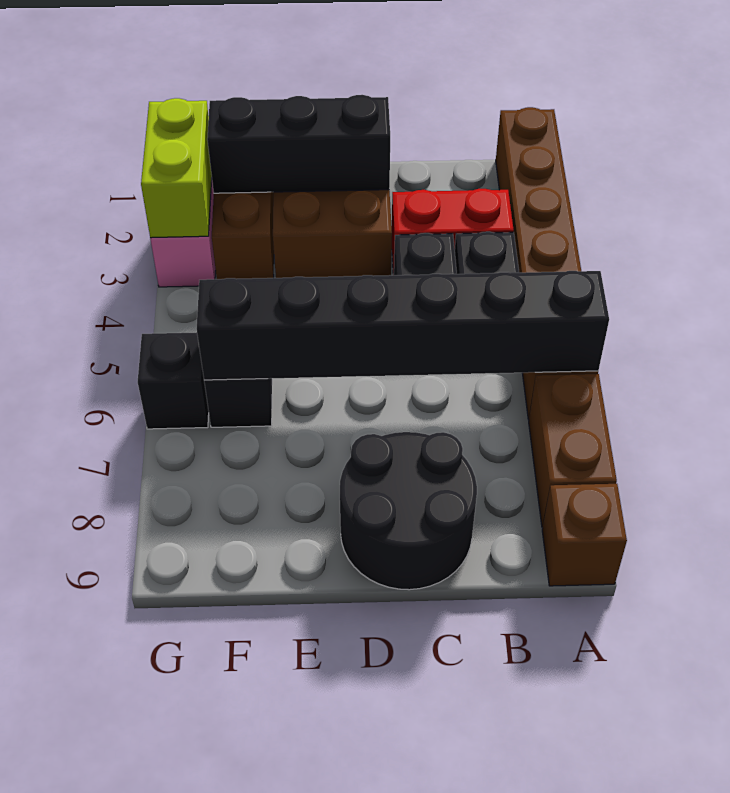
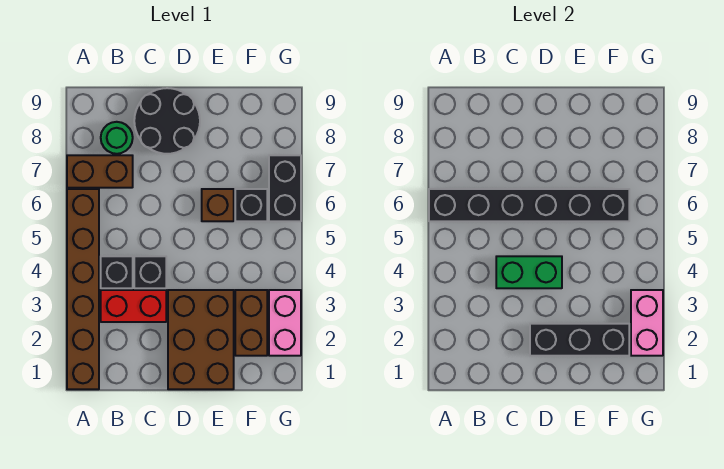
brown brick A7:A8 level 1 -> brown brick A7:B7 level 1
brown brick A9 level 1 -> brown brick E6 level 1
none -> green round brick B8 level 1
none -> green brick C4:D4 level 2
lime brick G2:G3 level 2 -> pink brick G2:G3 level 2
black brick G6 level 1 -> black brick G6:G7 level 1

